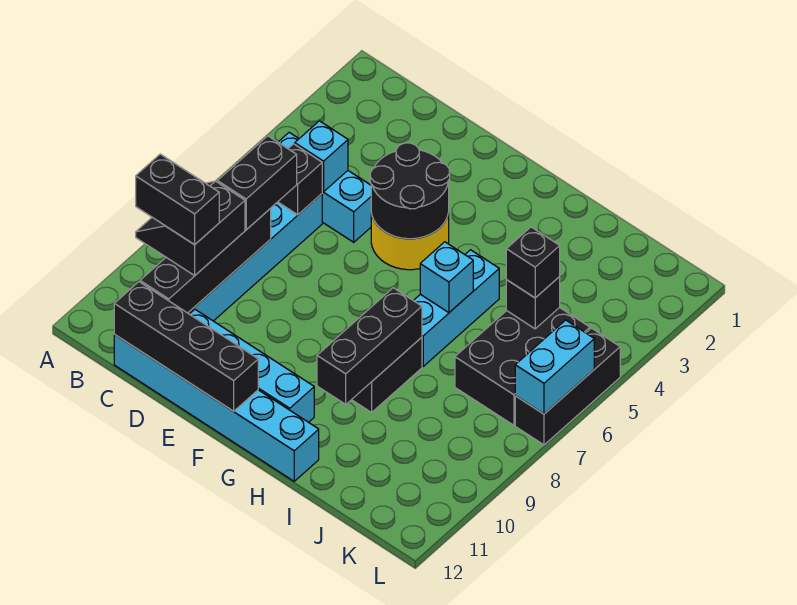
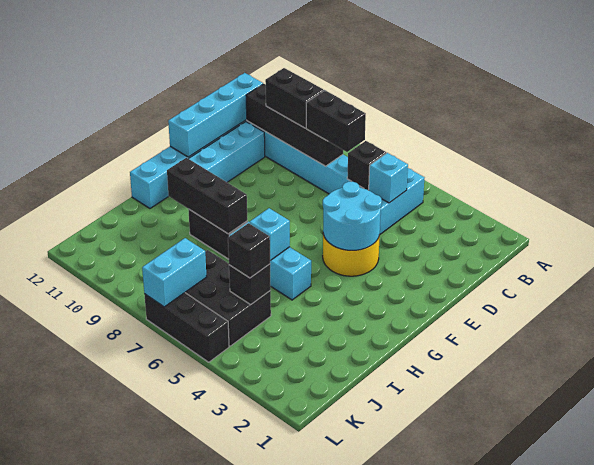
black brick B10:C10 level 4 -> none
black brick C12:F12 level 2 -> cyan brick C12:F12 level 2
black round brick E4:F5 level 2 -> cyan round brick E4:F5 level 2
cyan brick L6:L7 level 2 -> cyan brick K7:L7 level 2

